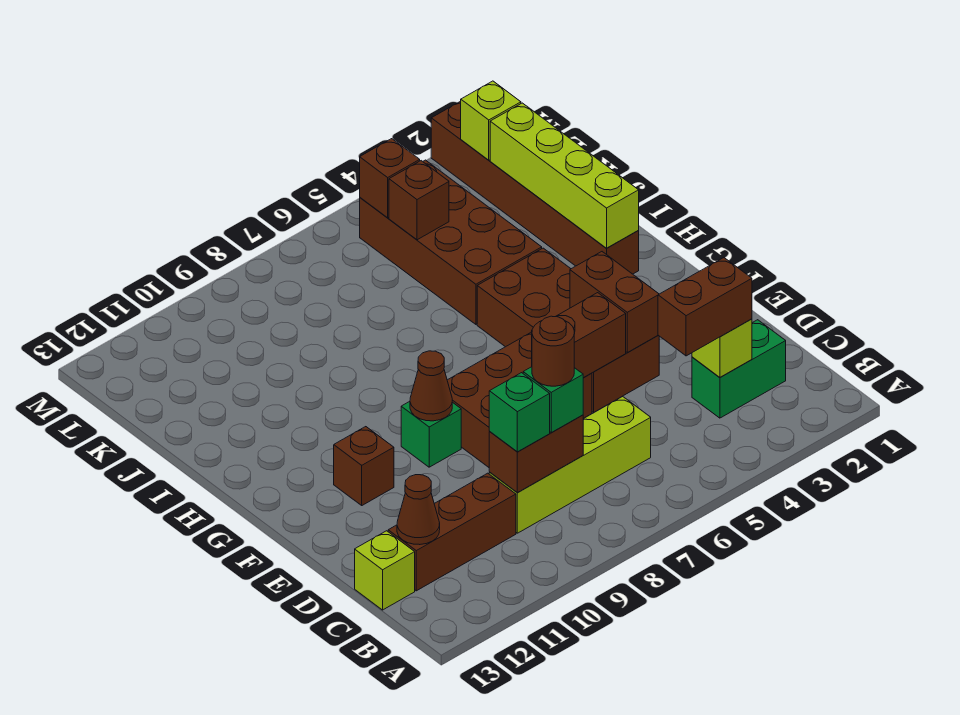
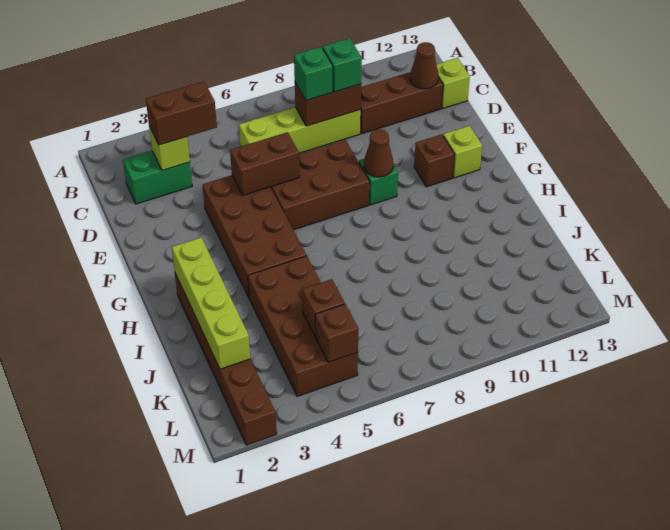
brown round brick C8 level 4 -> none
brown brick E4:F4 level 2 -> none
lime brick L2 level 2 -> lime brick F12 level 1

